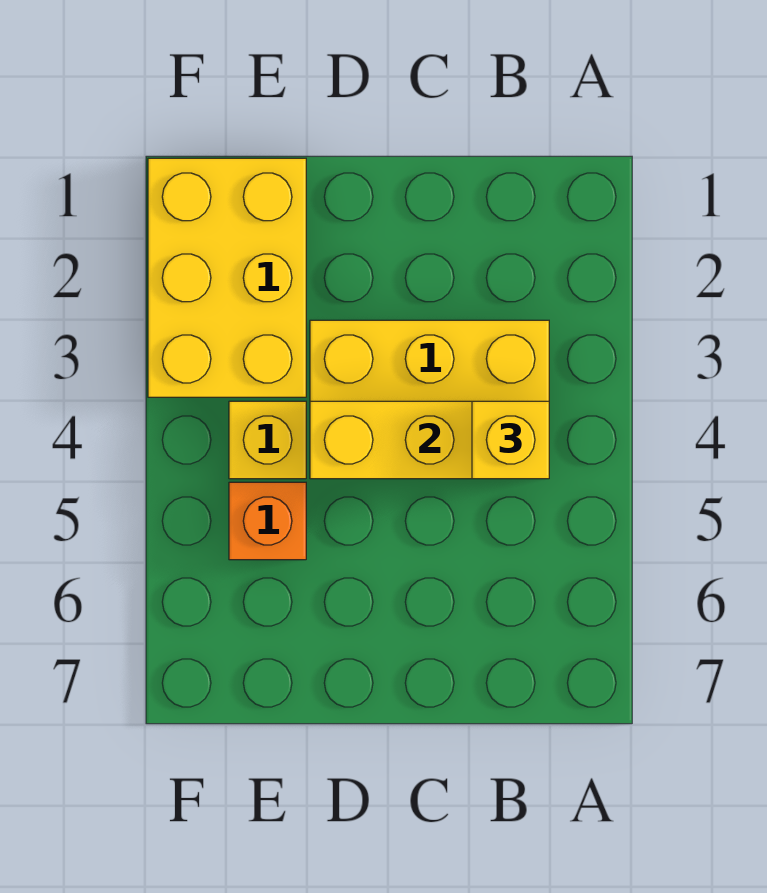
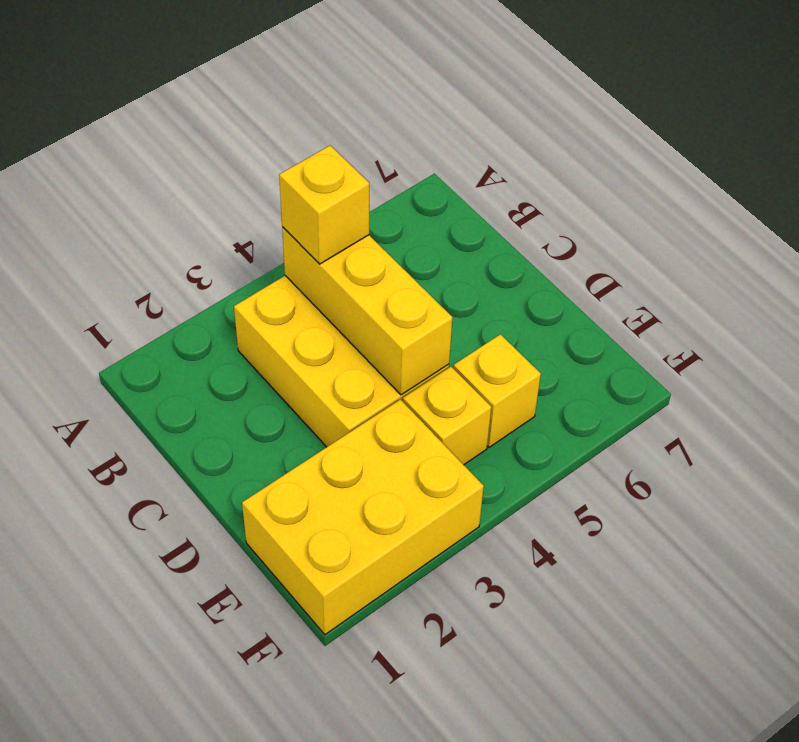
orange brick E5 level 1 -> yellow brick E5 level 1

